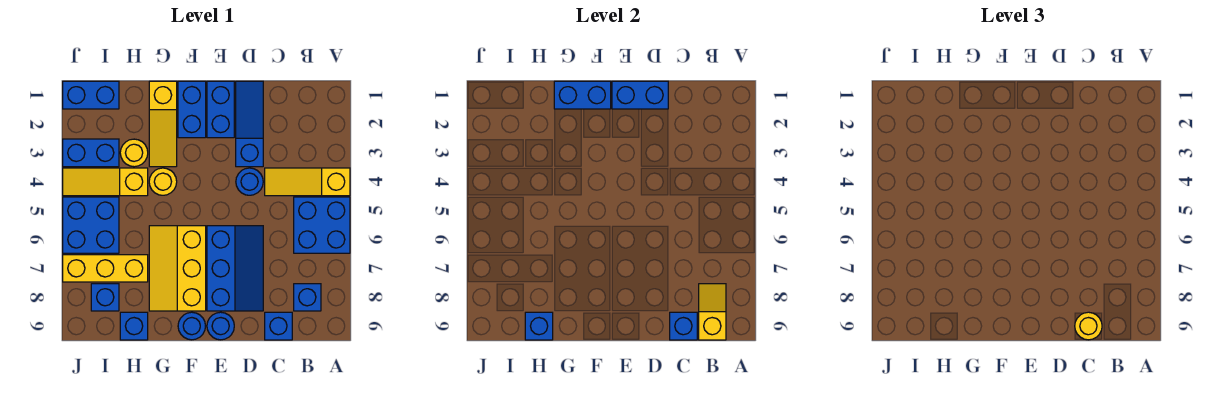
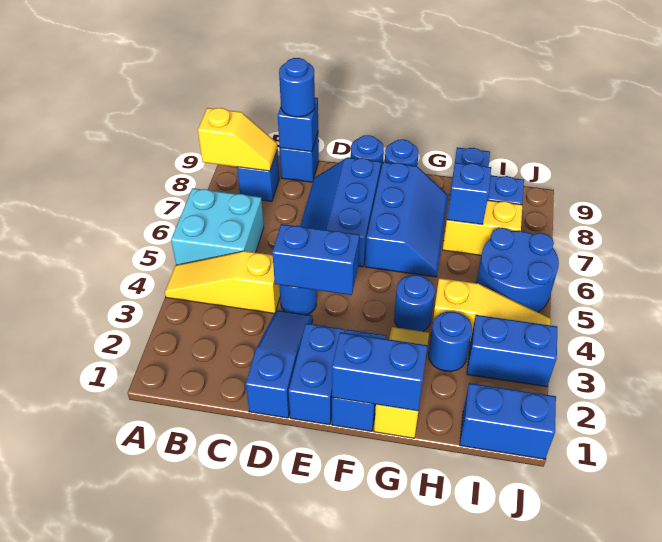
yellow slope A4:C4 level 1 top A -> yellow slope A4:C4 level 1 top C
blue brick A5:B6 level 1 -> cyan brick A5:B6 level 1
yellow slope B8:B9 level 2 top 9 -> yellow slope A8:B8 level 2 top A
yellow round brick C9 level 3 -> blue round brick C9 level 3
blue slope D1:D3 level 1 top 3 -> blue slope D1:D3 level 1 top 1
blue brick D1:E1 level 2 -> blue brick D4:E4 level 2
yellow slope F6:G8 level 1 top F -> blue slope F6:G8 level 1 top F
yellow round brick G4 level 1 -> blue round brick G4 level 1
yellow round brick H3 level 1 -> blue round brick H3 level 1
yellow brick H7:J7 level 1 -> yellow brick H7:I7 level 1
blue brick H9 level 2 -> blue brick H7 level 2
blue brick I5:J6 level 1 -> blue round brick I5:J6 level 1

